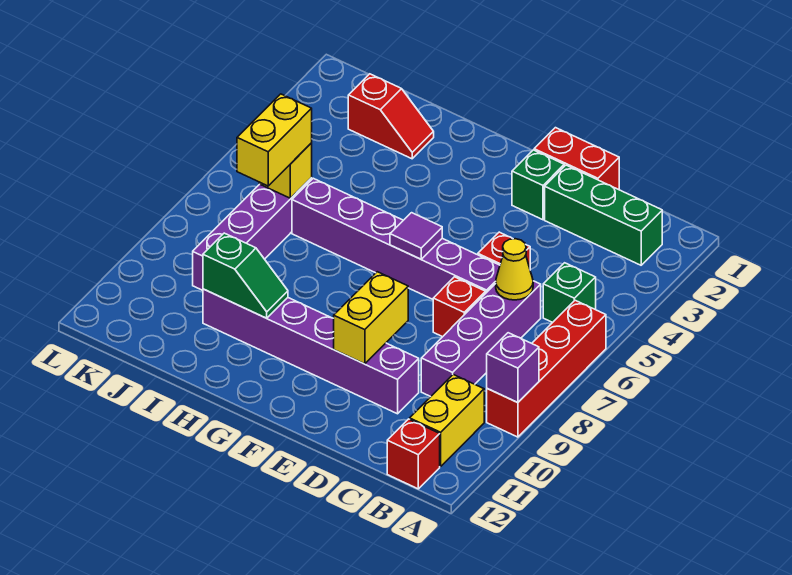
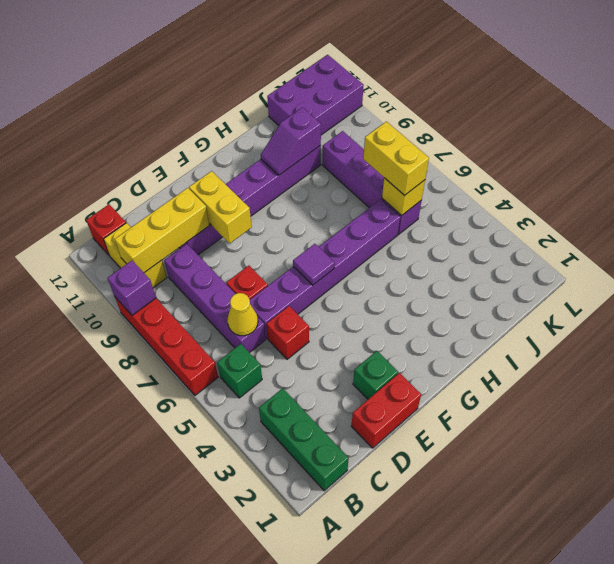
green brick B2:D2 level 1 -> green brick B1:B3 level 1
none -> yellow brick B10:D10 level 2
green slope H10:I10 level 2 top I -> purple slope H10:I10 level 2 top I
red slope I2:J2 level 1 top J -> none
none -> purple brick J11:L12 level 1

